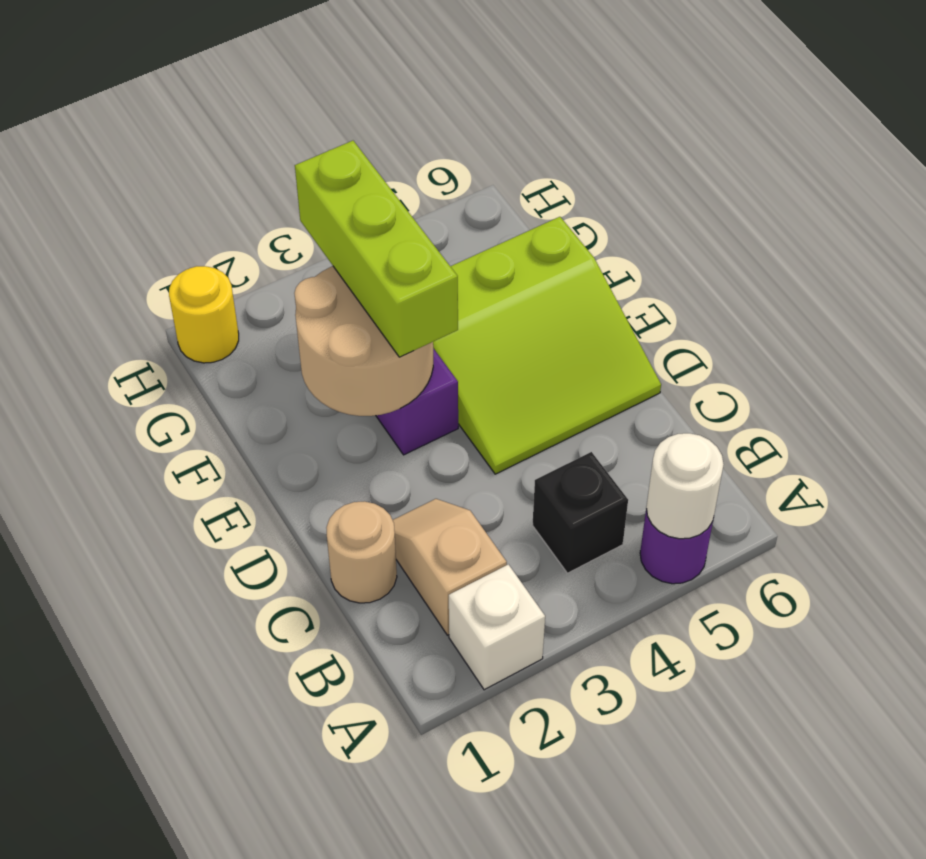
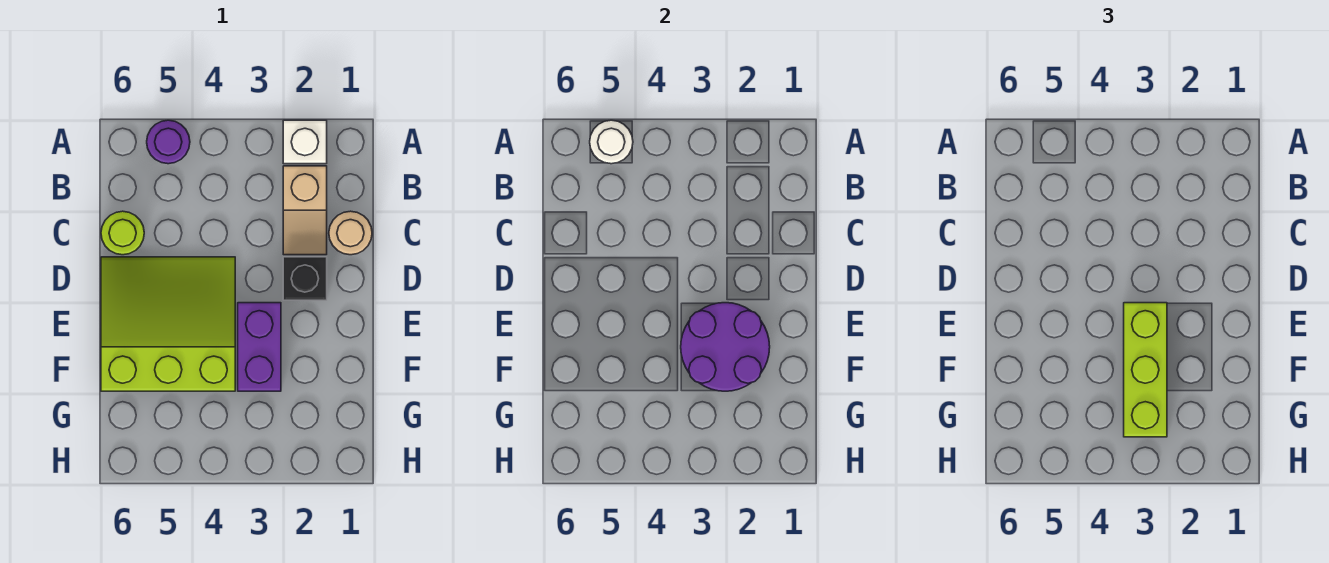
black brick B4 level 1 -> black brick D2 level 1
none -> lime round brick C6 level 1
tan round brick E2:F3 level 2 -> purple round brick E2:F3 level 2
yellow round brick H1 level 1 -> none

